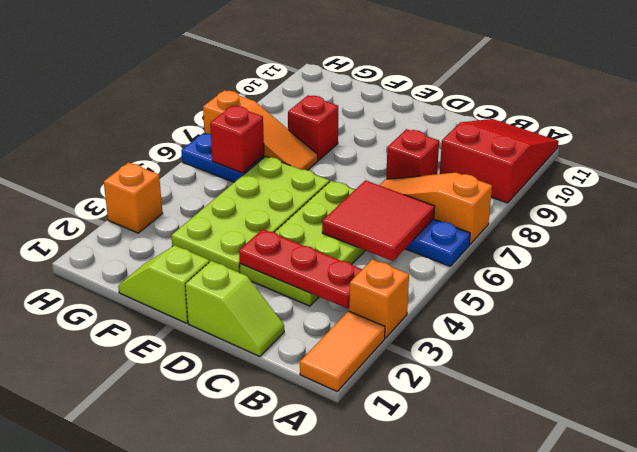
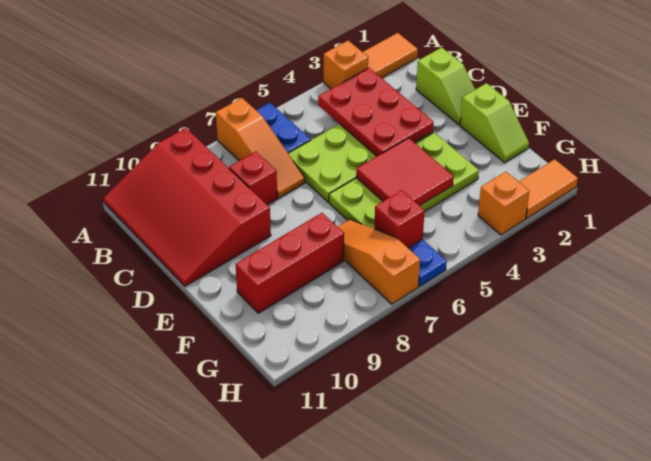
red slope A9:B11 level 1 top 9 -> red slope A9:D11 level 1 top 9
red plate B3:D3 level 2 -> red plate B3:D4 level 2
red tile B5:C6 level 2 -> red tile E4:F5 level 2
lime slope C1:D1 level 1 top D -> lime slope C1:D1 level 1 top C
red brick F8 level 1 -> red brick F8:F10 level 1
none -> orange tile H1:H2 level 1

